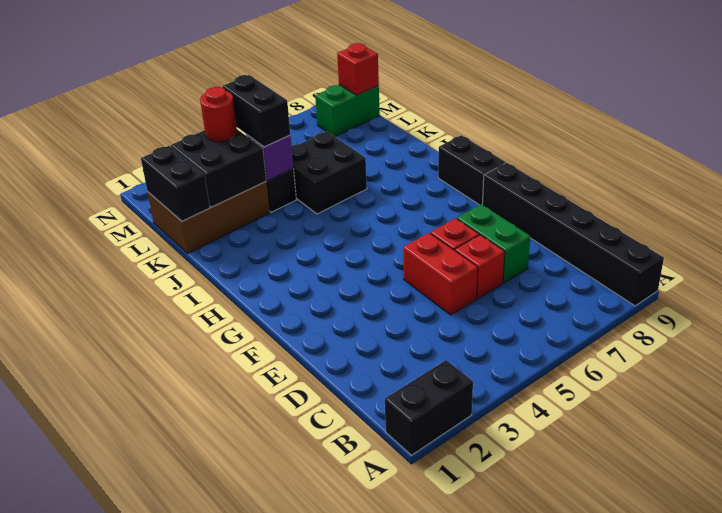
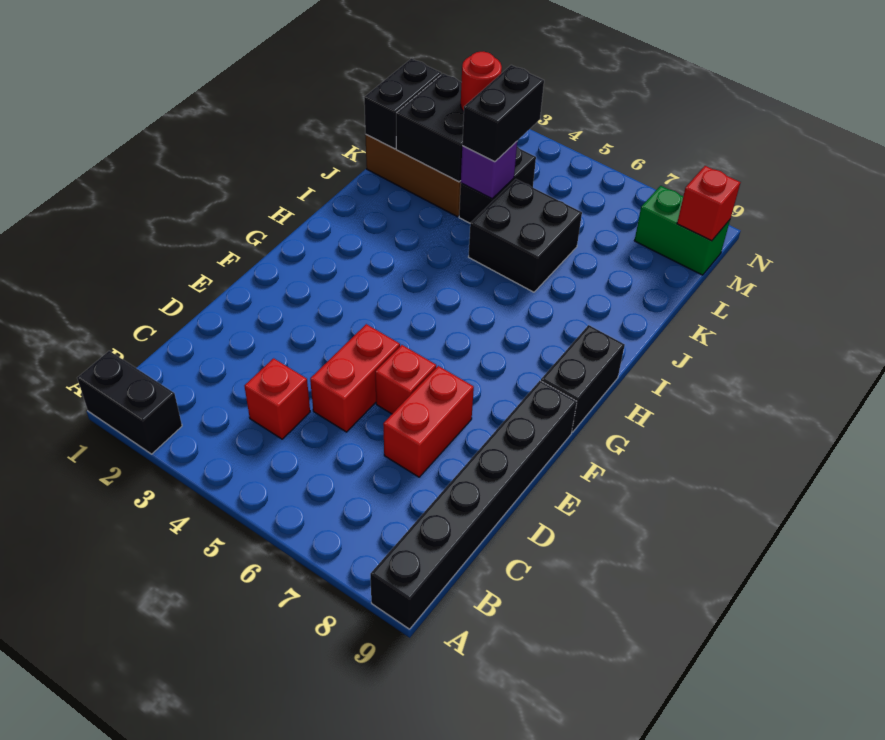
red brick D6 level 1 -> red brick C4 level 1
green brick D7:E7 level 1 -> red brick D7:E7 level 1

